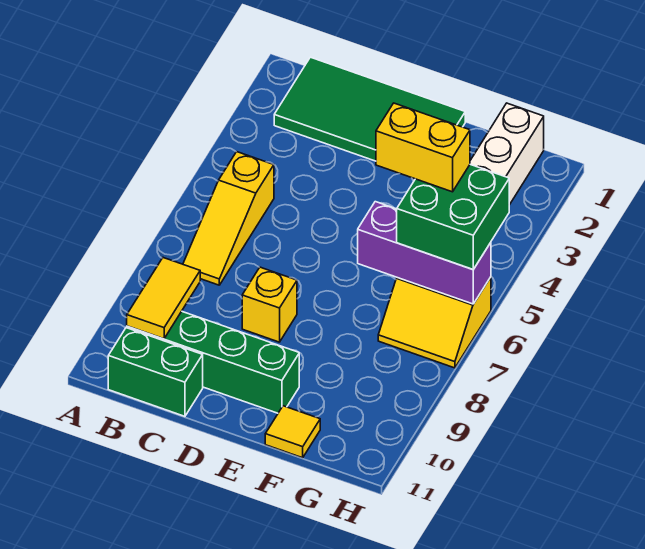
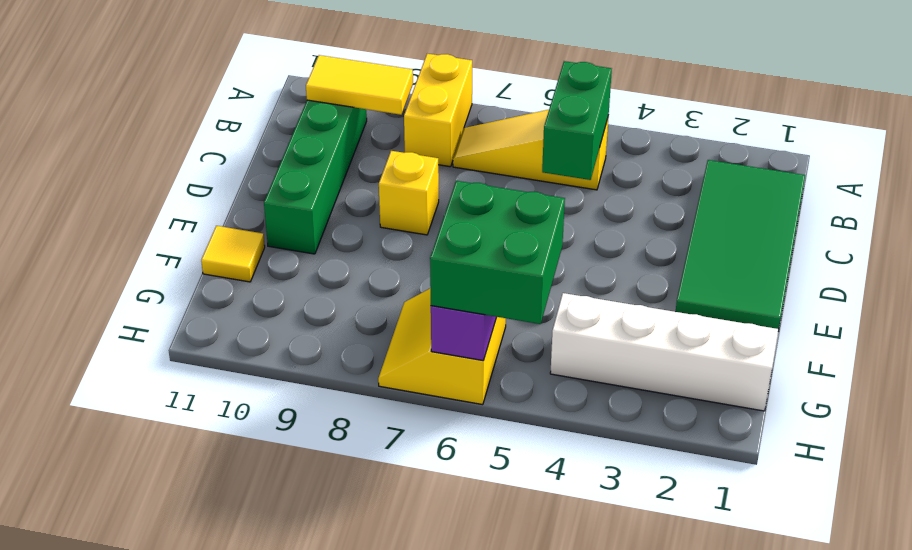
green brick B11:C11 level 1 -> green brick B5:C5 level 2
yellow brick F5:G5 level 4 -> yellow brick A8:B8 level 1

